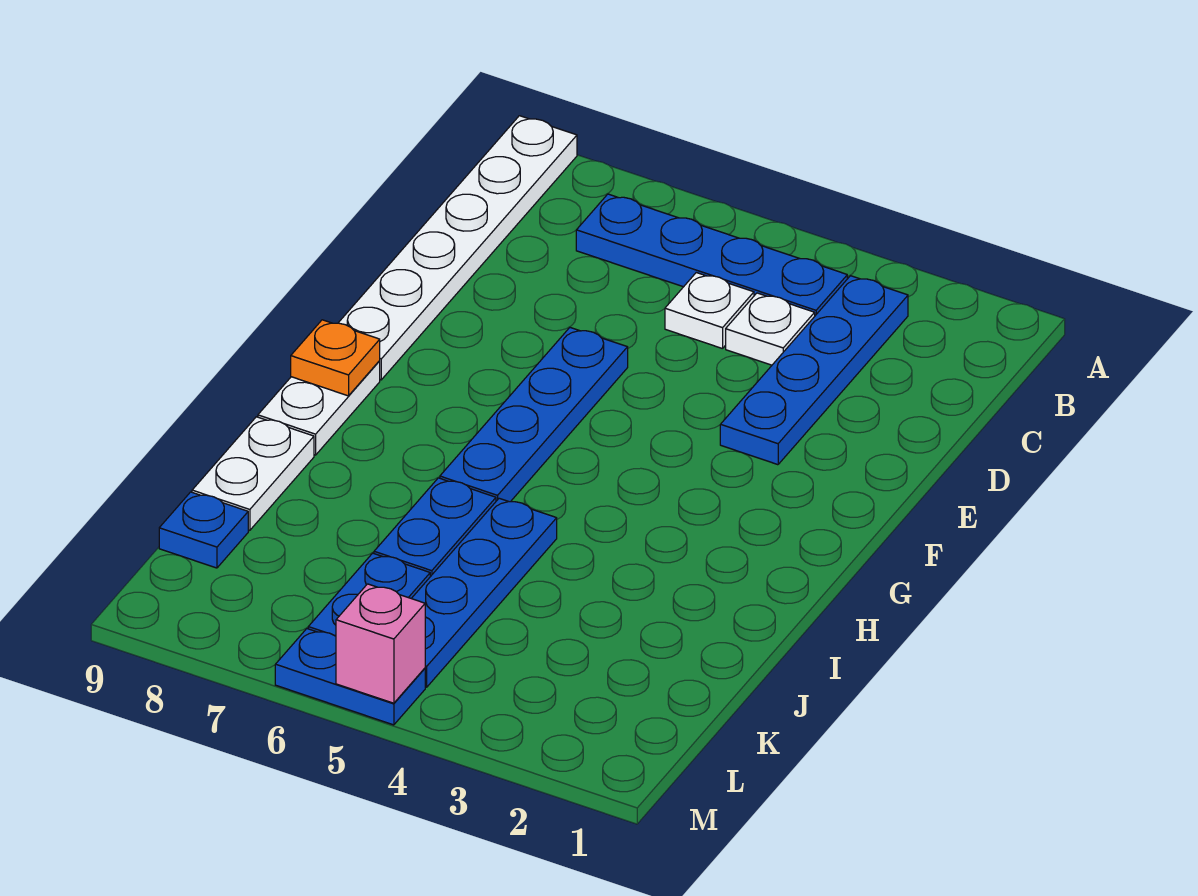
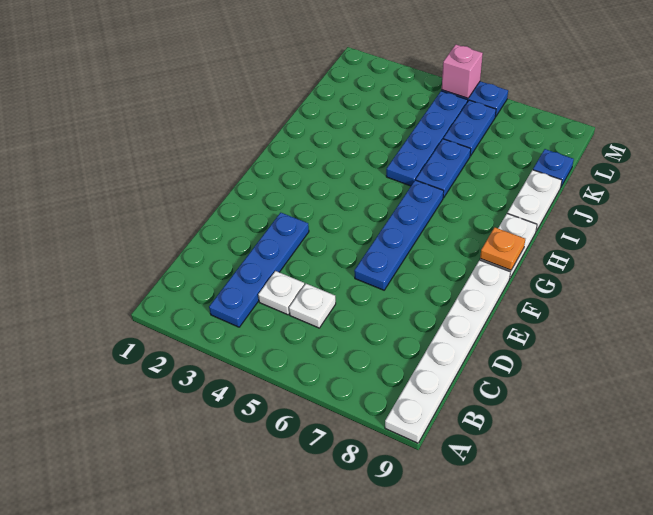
blue plate B4:B7 level 1 -> none

